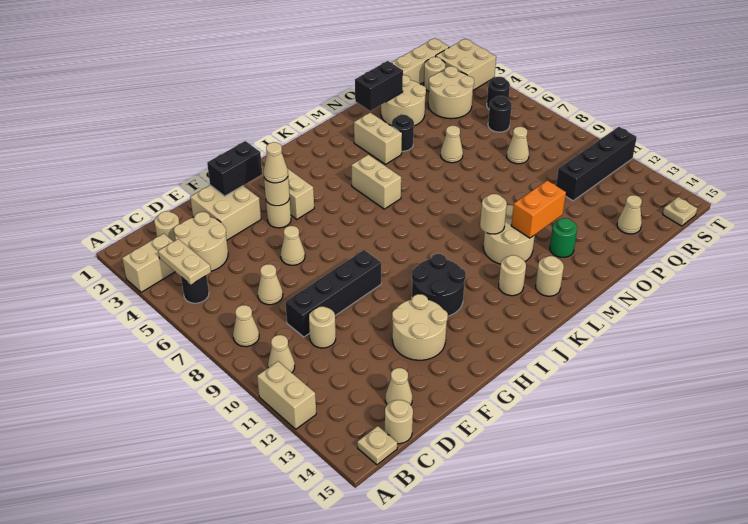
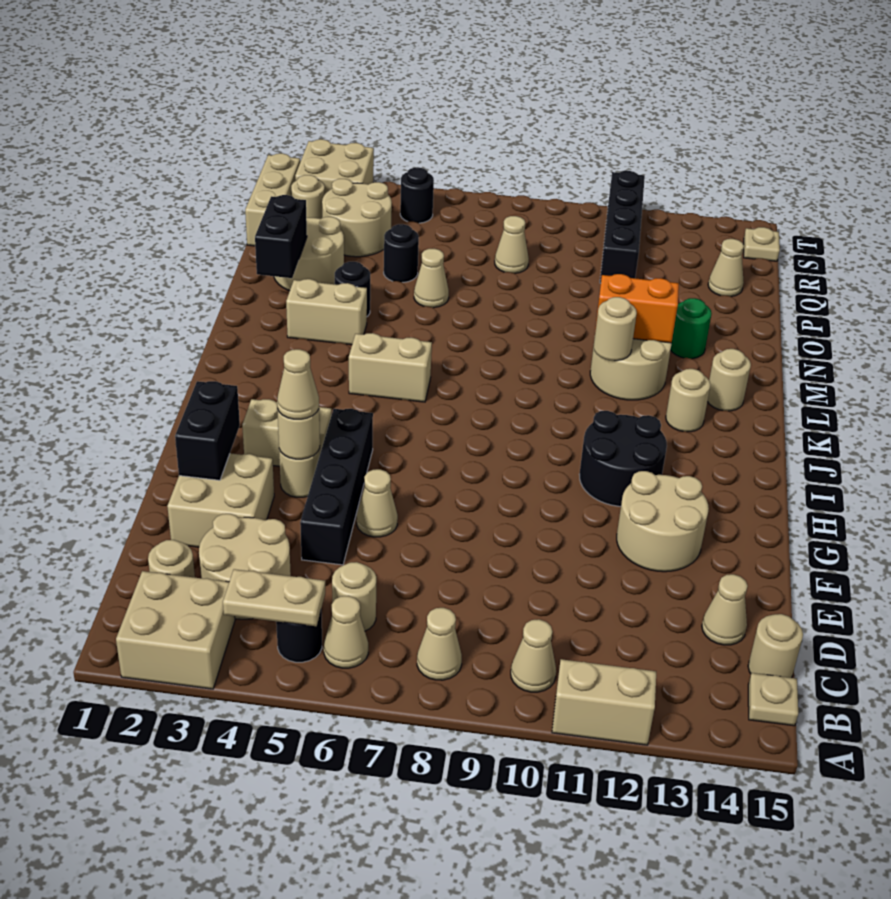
tan brick A3:B3 level 1 -> tan brick A2:B3 level 1
tan cone D7 level 1 -> tan cone B6 level 1
black brick D9:G9 level 1 -> black brick E5:H5 level 1
tan round brick D10 level 1 -> tan round brick C6 level 1
orange brick M12:N12 level 2 -> orange brick M11:M12 level 2
black round brick R6 level 1 -> black round brick P5 level 1

